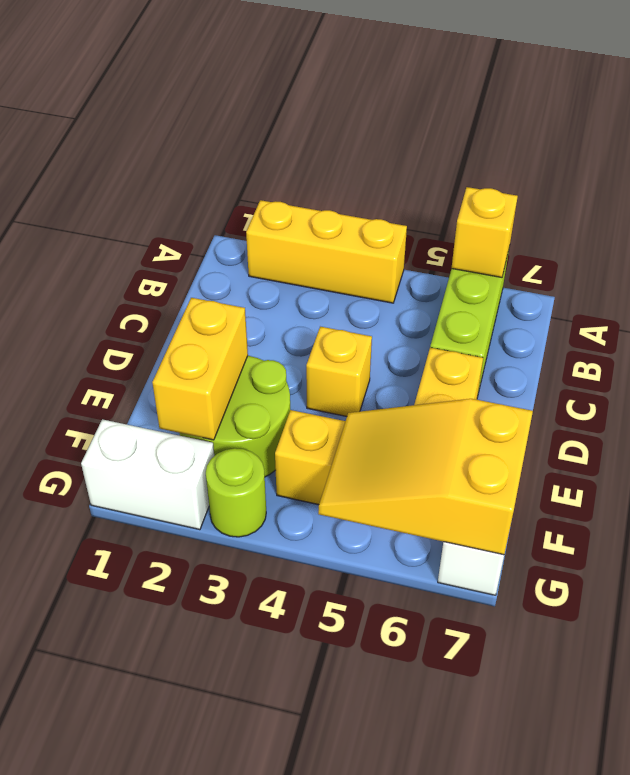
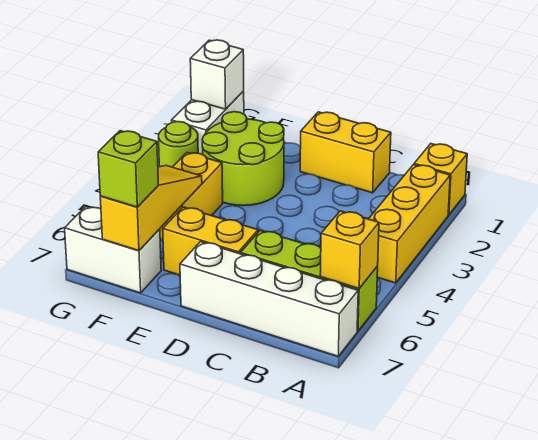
none -> white brick A7:D7 level 1
yellow brick D4 level 1 -> yellow brick A1 level 1
yellow brick E2:F2 level 2 -> yellow brick C1:D1 level 1
yellow slope F5:G7 level 2 top 7 -> yellow slope F5:F7 level 2 top 7
none -> lime brick F7 level 3
none -> white brick G1 level 2

